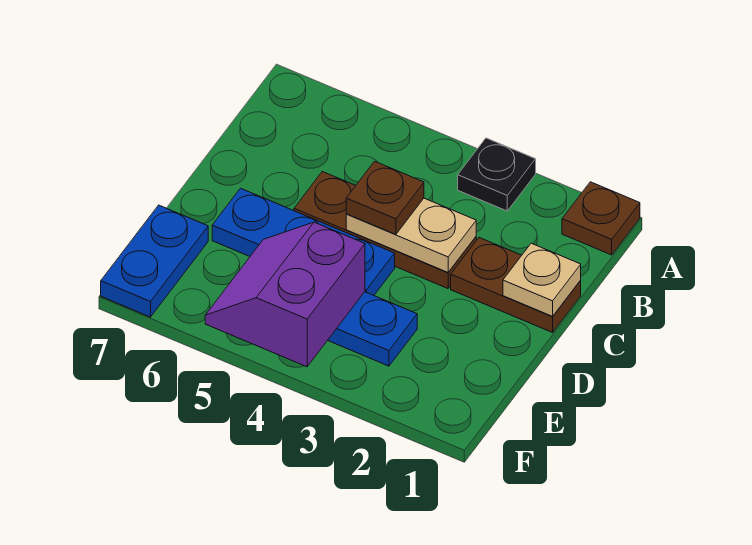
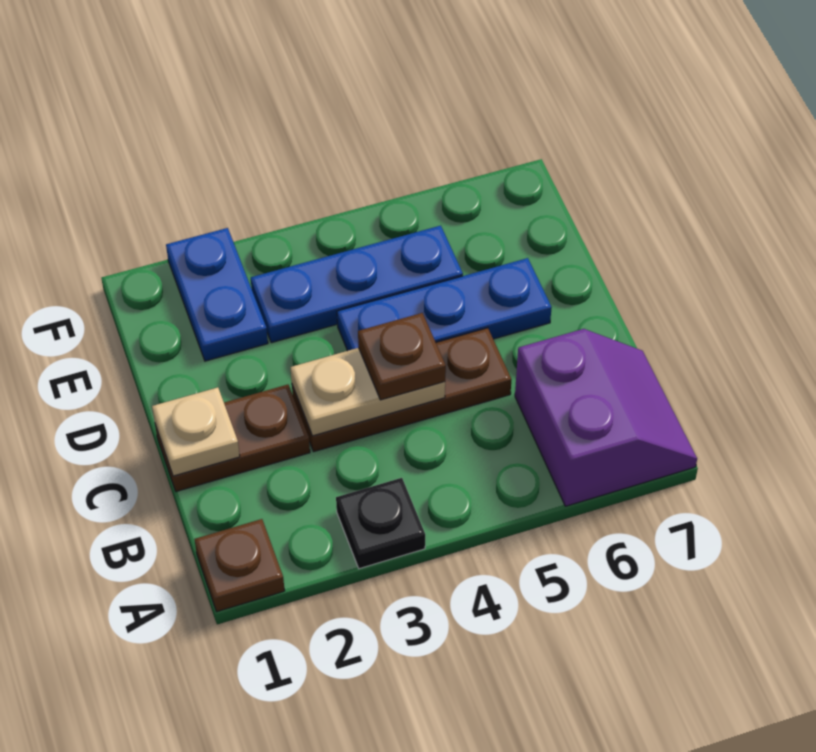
purple slope E4:F5 level 2 top 4 -> purple slope A6:B7 level 1 top 6
blue plate E7:F7 level 1 -> blue plate E2:F2 level 1

